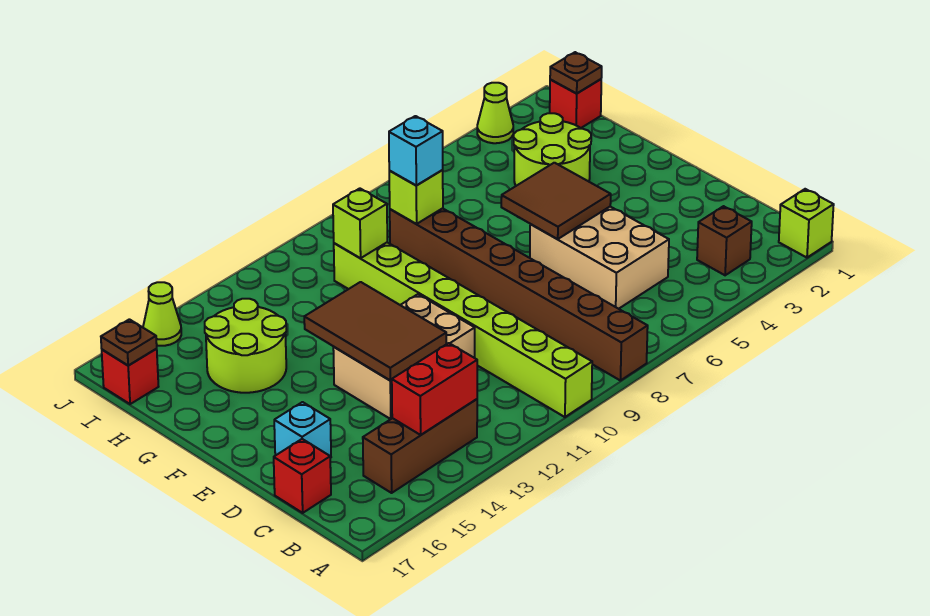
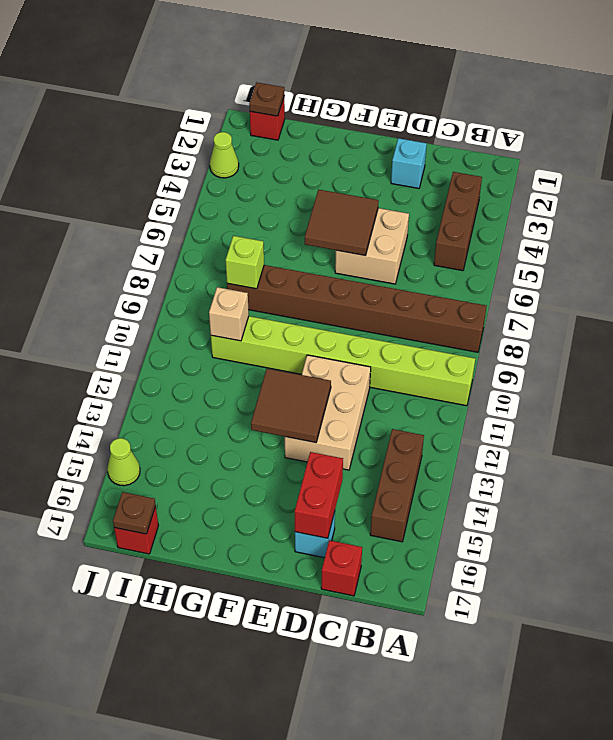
lime brick A1 level 1 -> none
brown brick B3 level 1 -> brown brick B3:B5 level 1
red brick B13:B14 level 2 -> red brick D15:D16 level 2
tan brick C5:E6 level 1 -> tan brick D5:E6 level 1
brown tile D12:F13 level 2 -> brown tile E12:F13 level 2
lime round brick G3:H4 level 1 -> none
lime round brick G14:H15 level 1 -> none
cyan brick H8 level 3 -> cyan brick D2 level 1
lime brick H10 level 2 -> tan brick H10 level 2

